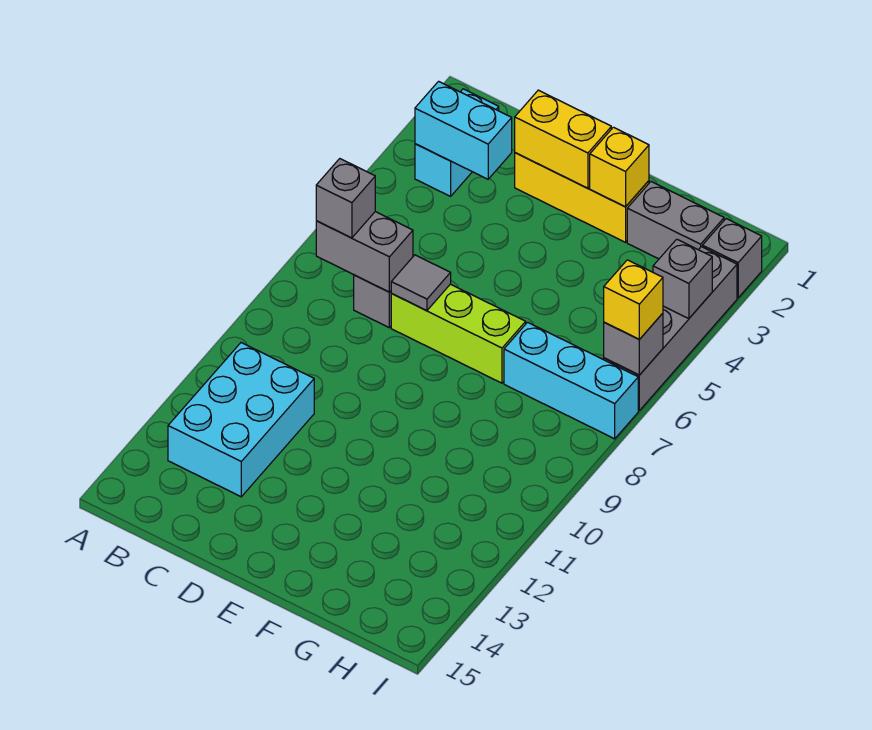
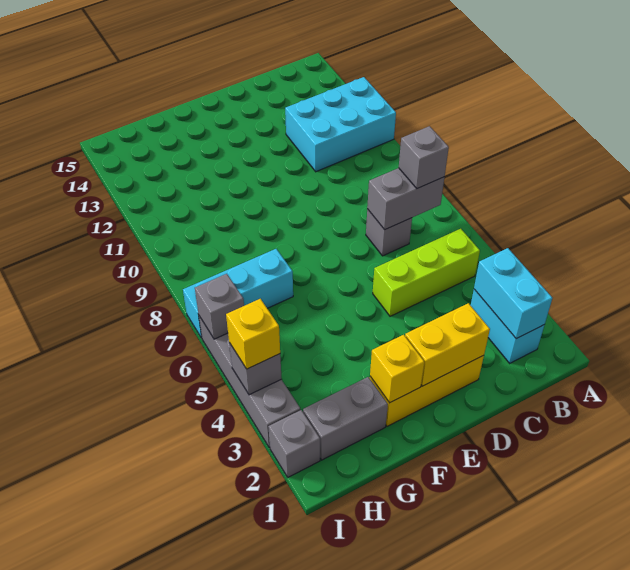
cyan brick B3:C3 level 2 -> cyan brick B2:B3 level 2
cyan brick B11:C13 level 1 -> cyan brick A11:C12 level 1
lime brick D7:F7 level 1 -> lime brick B5:D5 level 1
grey tile D7 level 2 -> none
yellow brick I6 level 3 -> yellow brick I4 level 3

